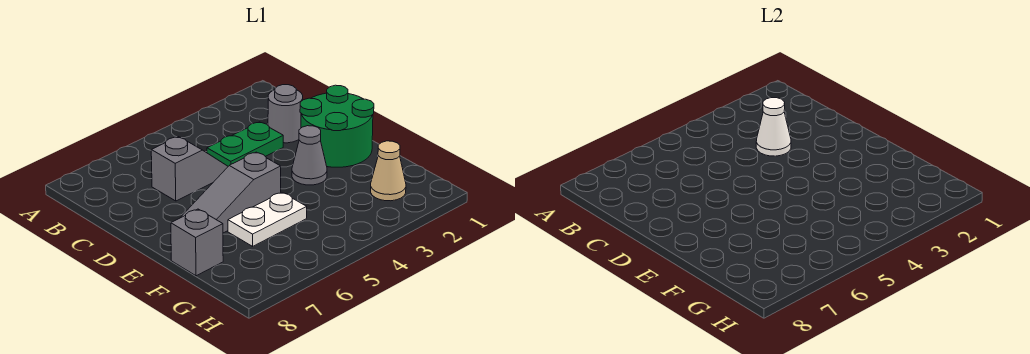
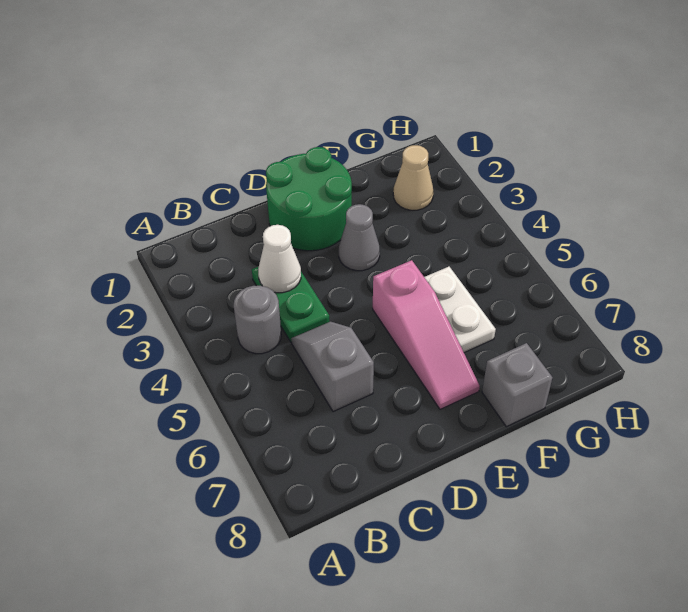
grey round brick C2 level 1 -> grey round brick B4 level 1
grey slope E5:E7 level 1 top 5 -> pink slope E5:E7 level 1 top 5

